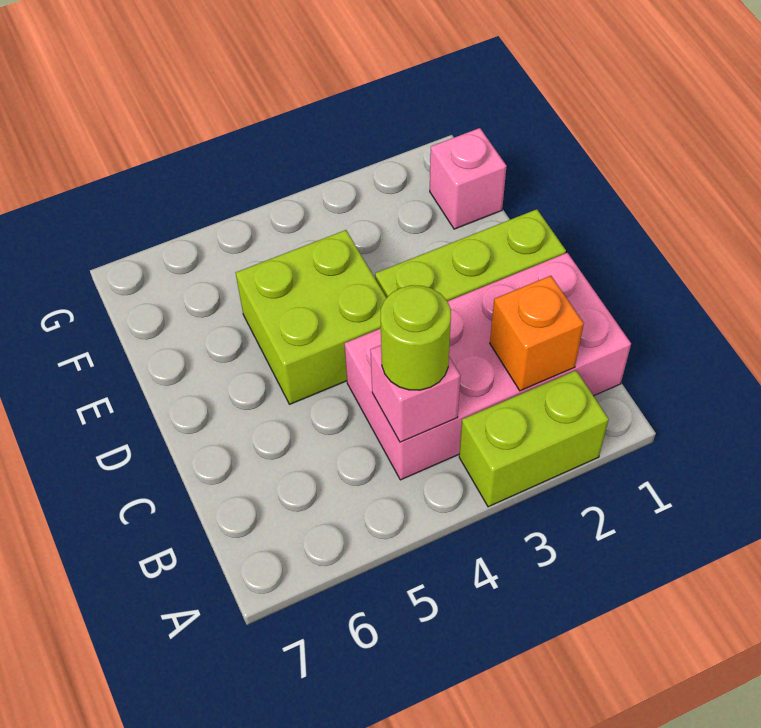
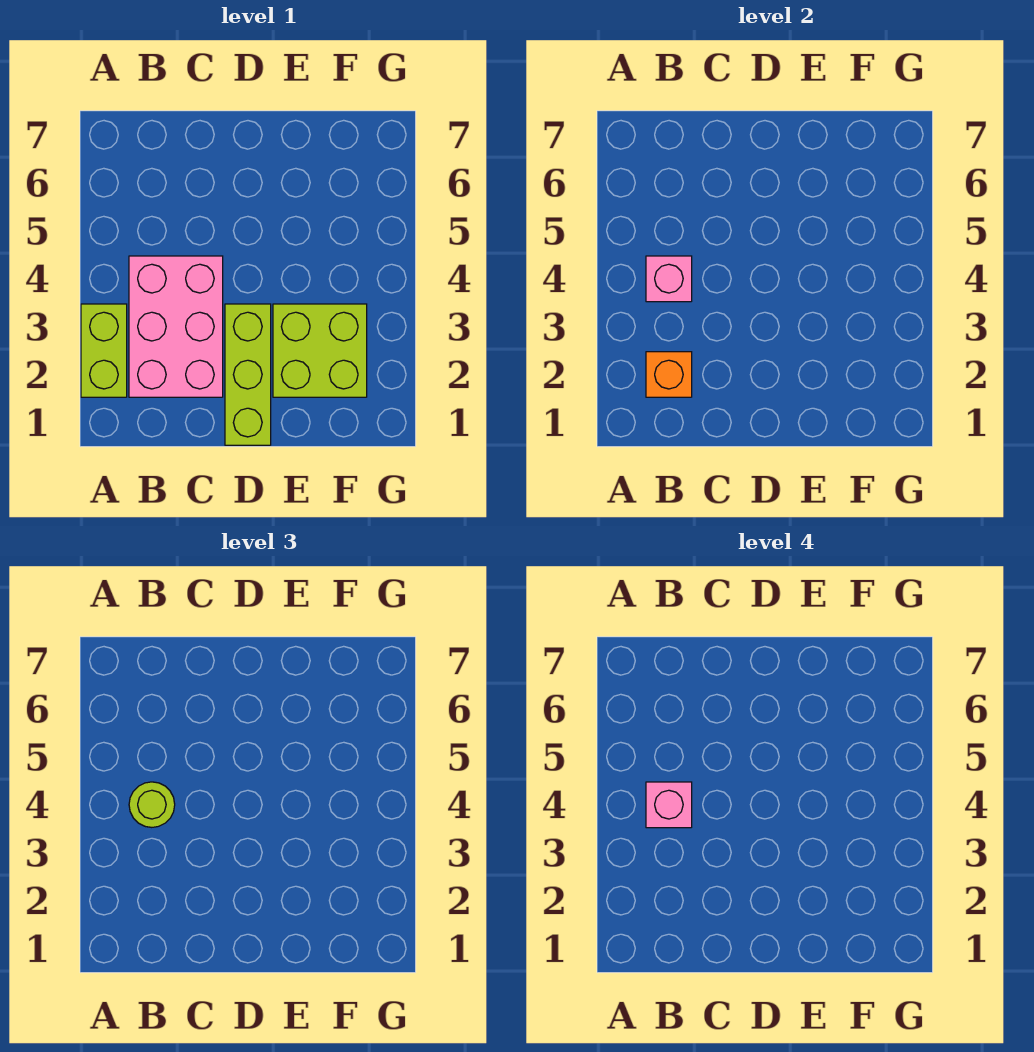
pink brick B1:C4 level 1 -> pink brick B2:C4 level 1
lime brick D4:E5 level 1 -> lime brick E2:F3 level 1
pink brick F1 level 1 -> pink brick B4 level 4

